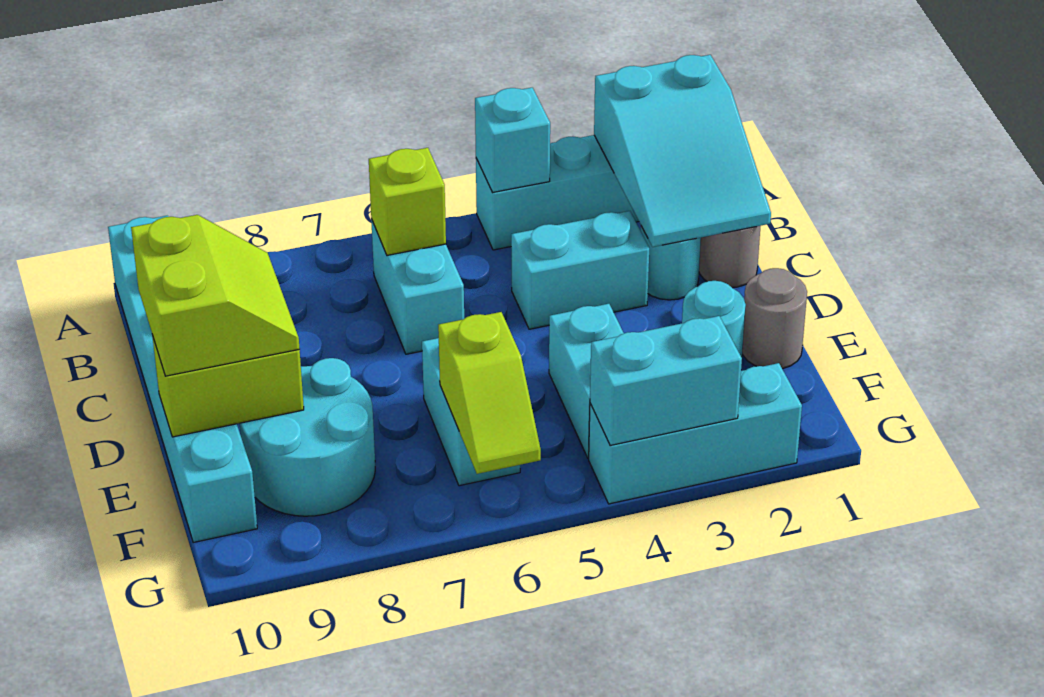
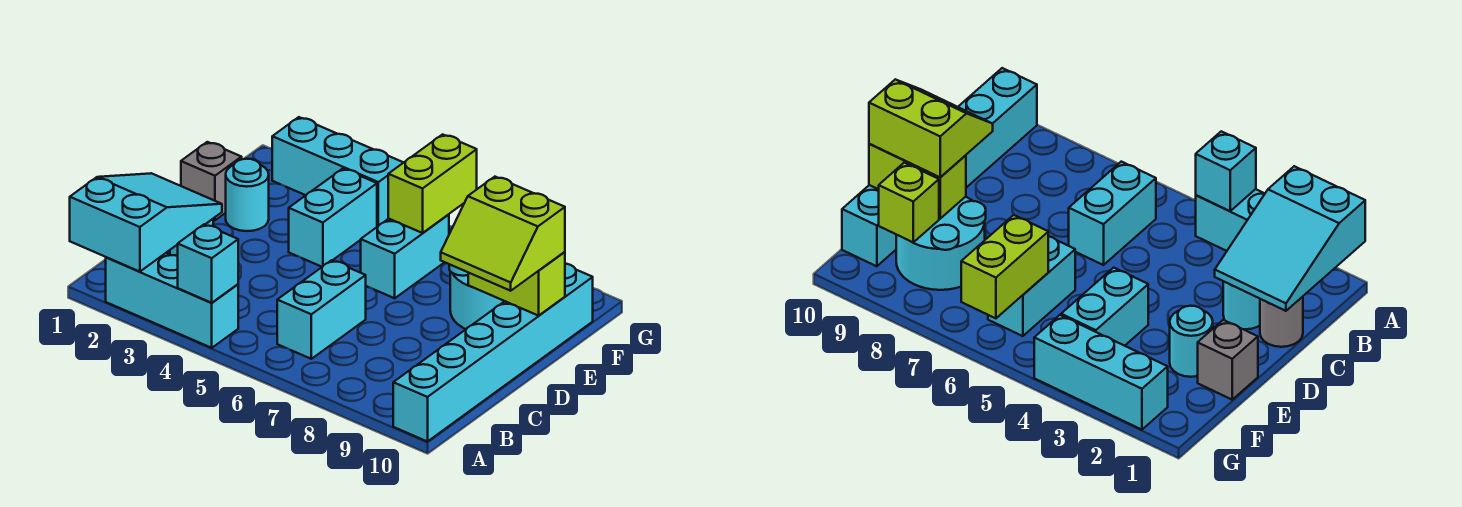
lime brick B6 level 2 -> lime brick F9 level 2
cyan brick C3:C4 level 1 -> none
lime slope D9:E10 level 3 top 10 -> lime slope D9:E10 level 3 top E
grey round brick E1 level 1 -> grey brick E1 level 1
lime slope F6:G6 level 2 top F -> lime brick F6:G6 level 2
cyan brick G3:G4 level 2 -> none

